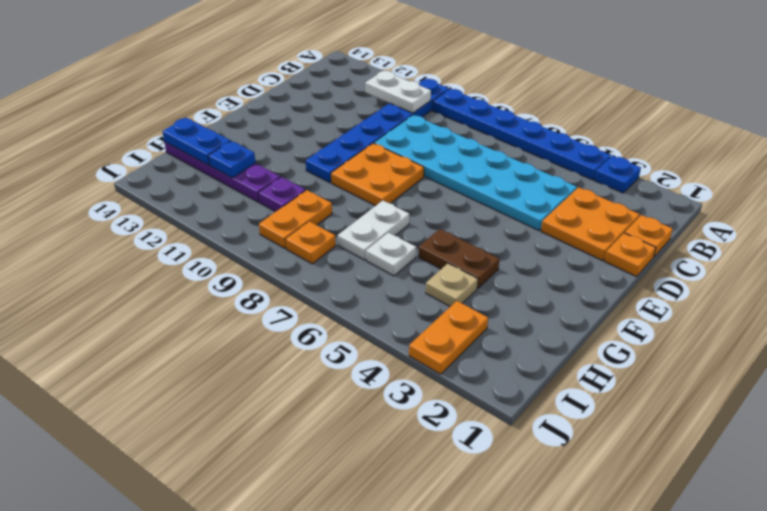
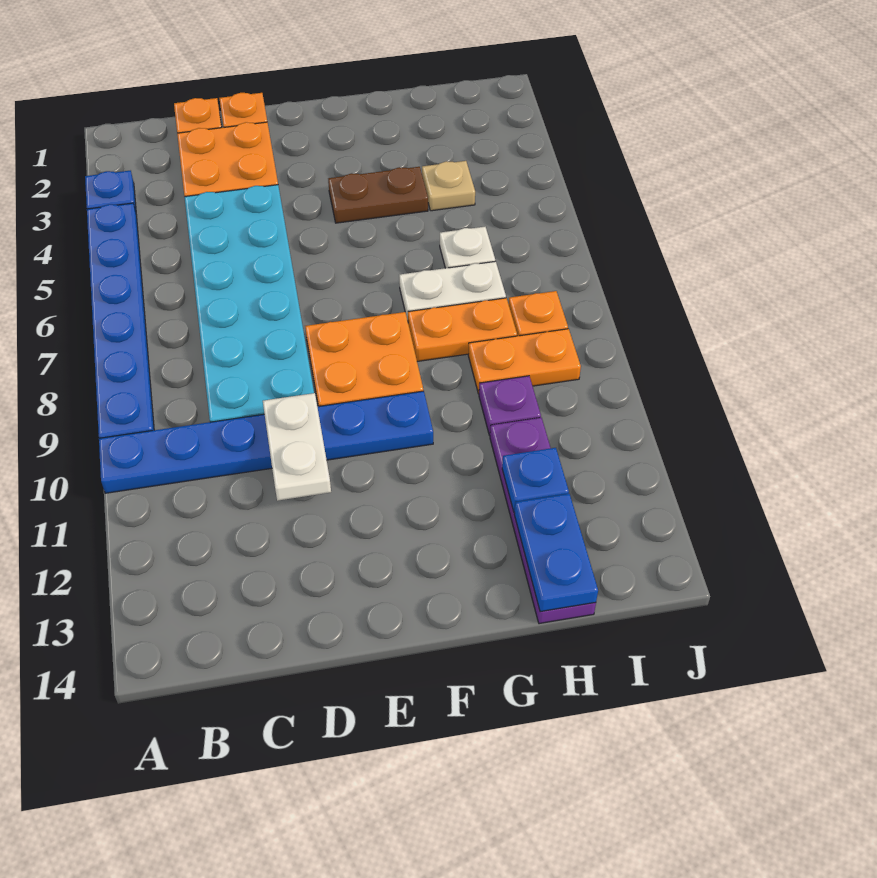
white plate B10:B11 level 2 -> white plate D10:D11 level 2
brown plate G4:G5 level 1 -> brown plate F4:G4 level 1
orange plate I3:J3 level 1 -> orange plate G8:H8 level 1

